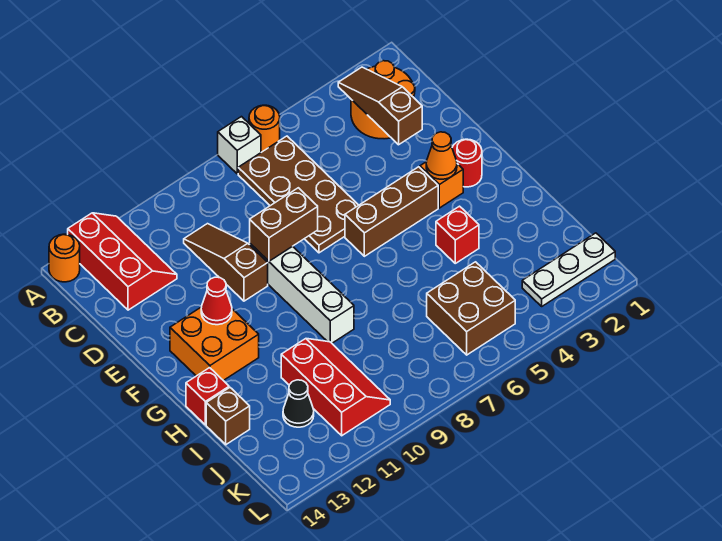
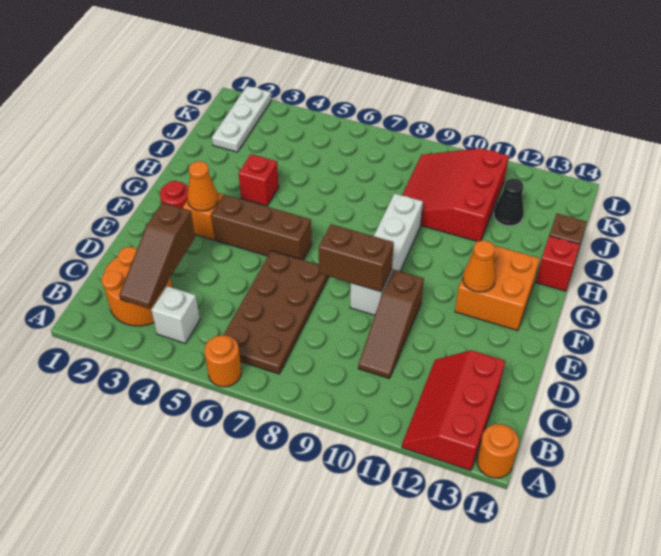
white brick A7 level 1 -> white brick B4 level 1
red cone F12 level 2 -> orange cone F12 level 2
red slope I10:K11 level 1 top 11 -> red slope I9:K11 level 1 top 11
brown brick J5:K6 level 1 -> none
white plate K1:K3 level 1 -> white plate J2:L2 level 1

